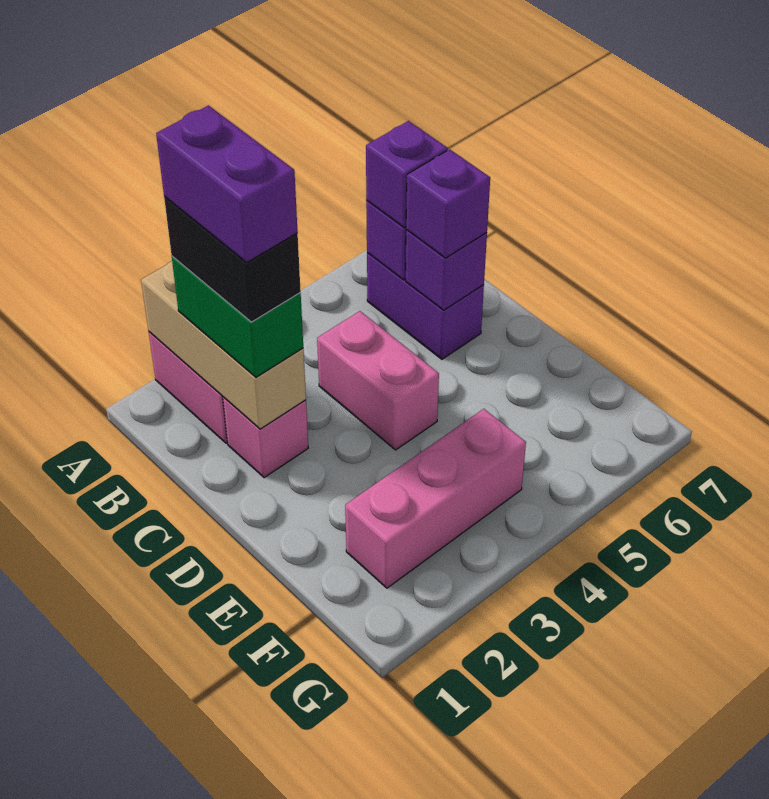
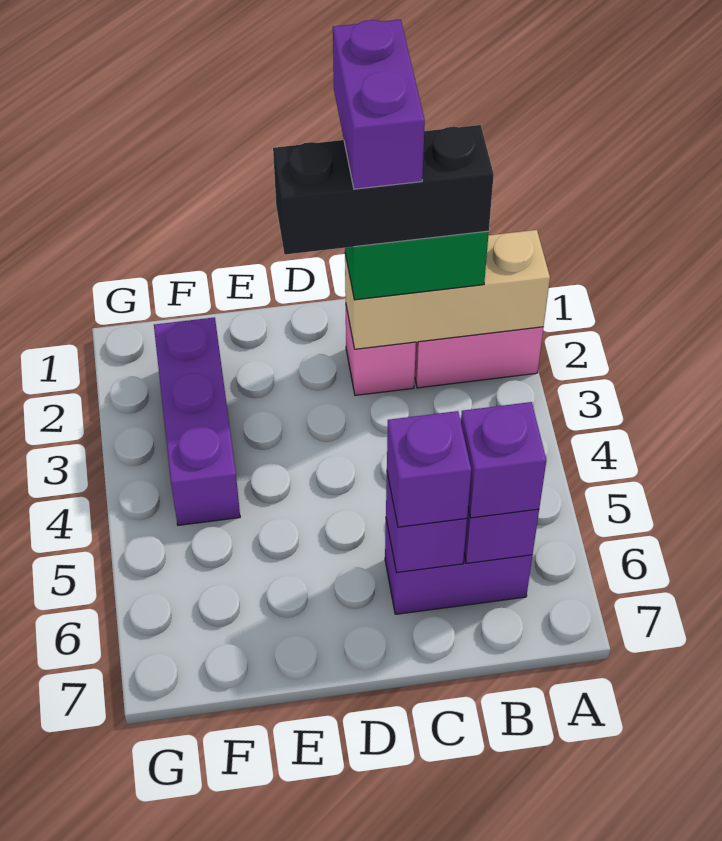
black brick B2:C2 level 4 -> black brick B2:D2 level 4
purple brick B2:C2 level 5 -> purple brick C1:C2 level 5
pink brick C4:D4 level 1 -> none
pink brick F2:F4 level 1 -> purple brick F2:F4 level 1

